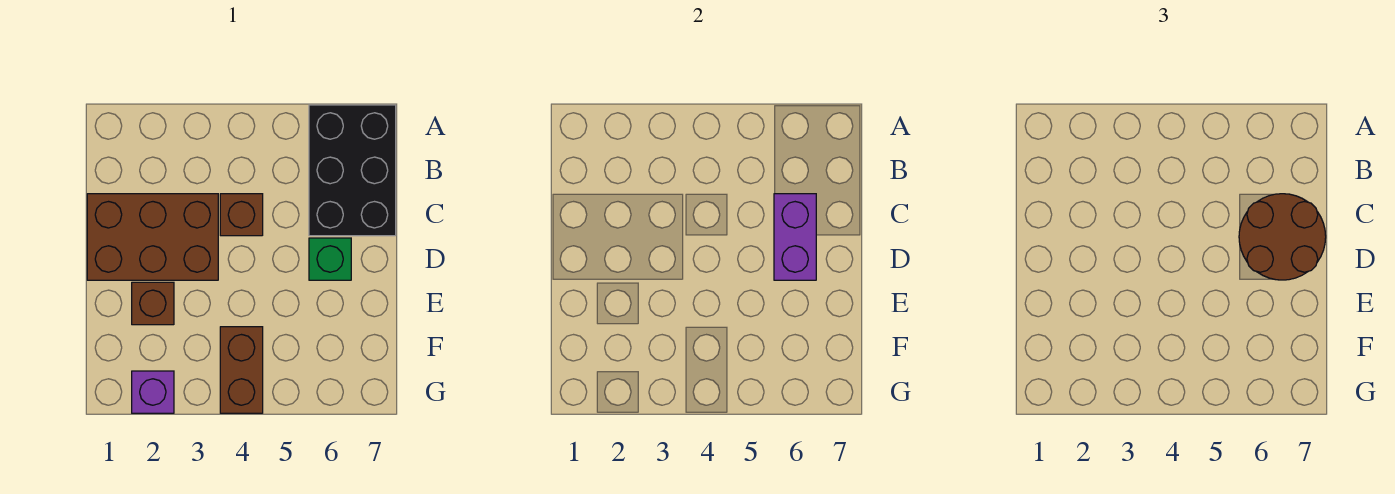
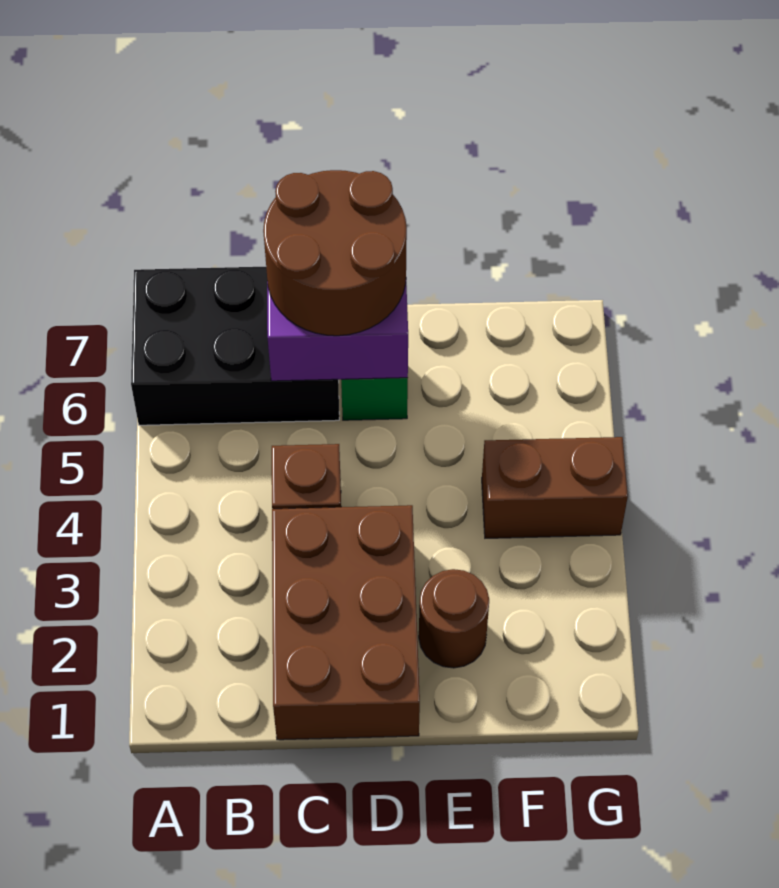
brown brick E2 level 1 -> brown round brick E2 level 1
purple brick G2 level 1 -> none

